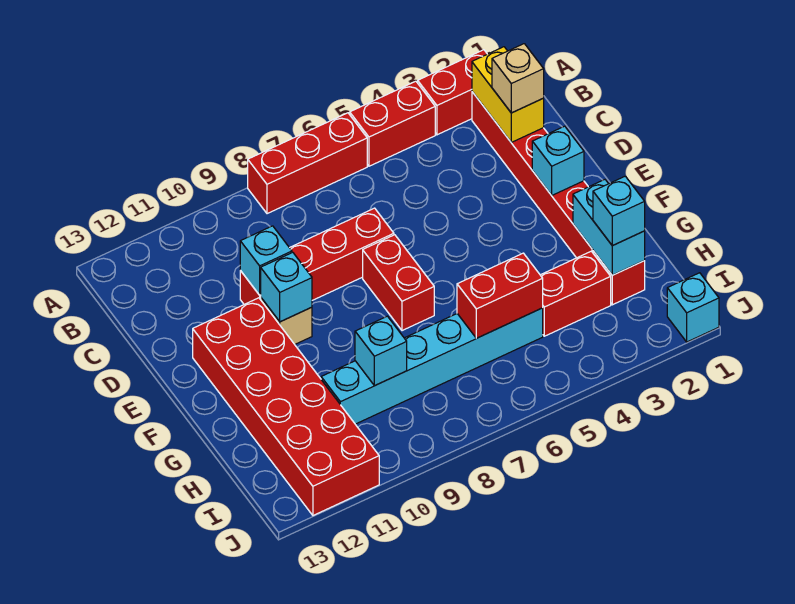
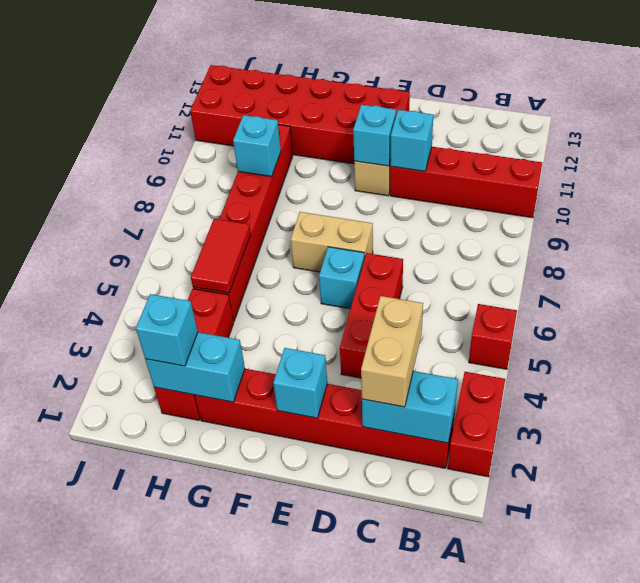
red brick A4:A5 level 1 -> red brick A5 level 1
red brick A6:A8 level 1 -> red brick D4:D6 level 1
yellow brick B2:C2 level 2 -> cyan brick B2:C2 level 2
tan brick C2 level 3 -> tan brick C2:C3 level 3
red brick D7:D10 level 1 -> red brick A10:D10 level 1
red brick E7:F7 level 1 -> tan brick E7:F7 level 1
cyan brick H5:H10 level 1 -> red brick H5:H10 level 1
red brick H5:H6 level 2 -> red tile H5:H6 level 2
cyan brick J1 level 1 -> cyan brick E6 level 1

